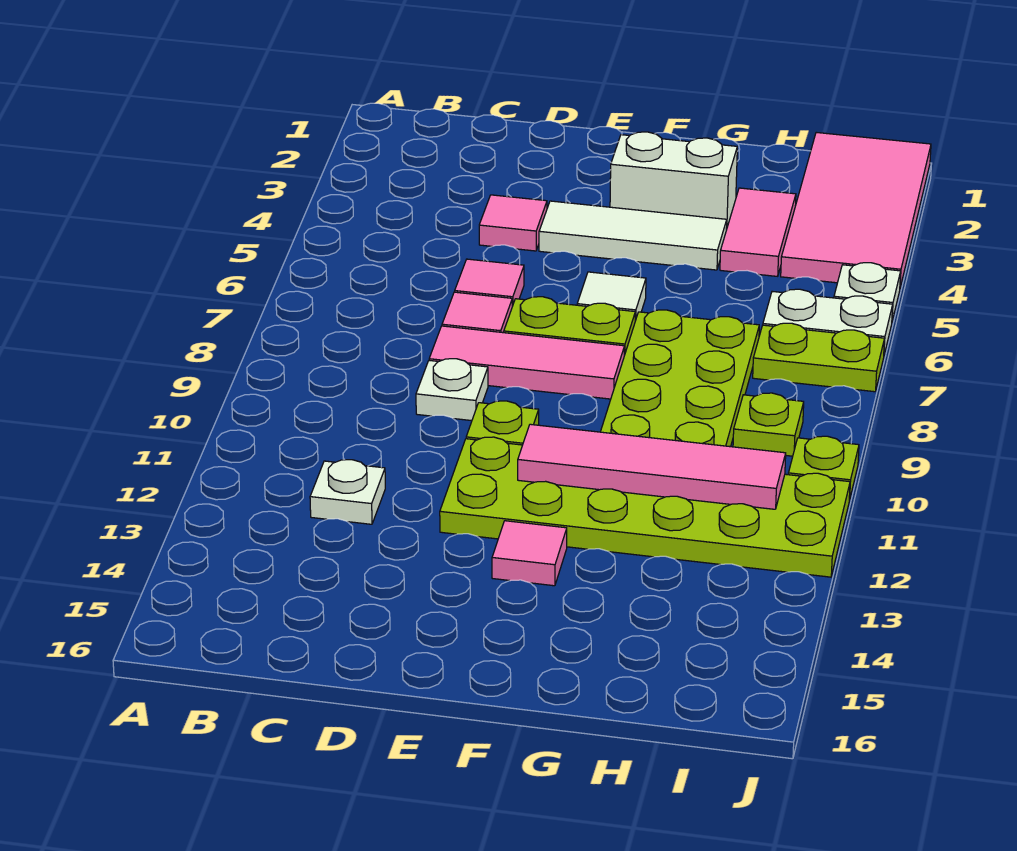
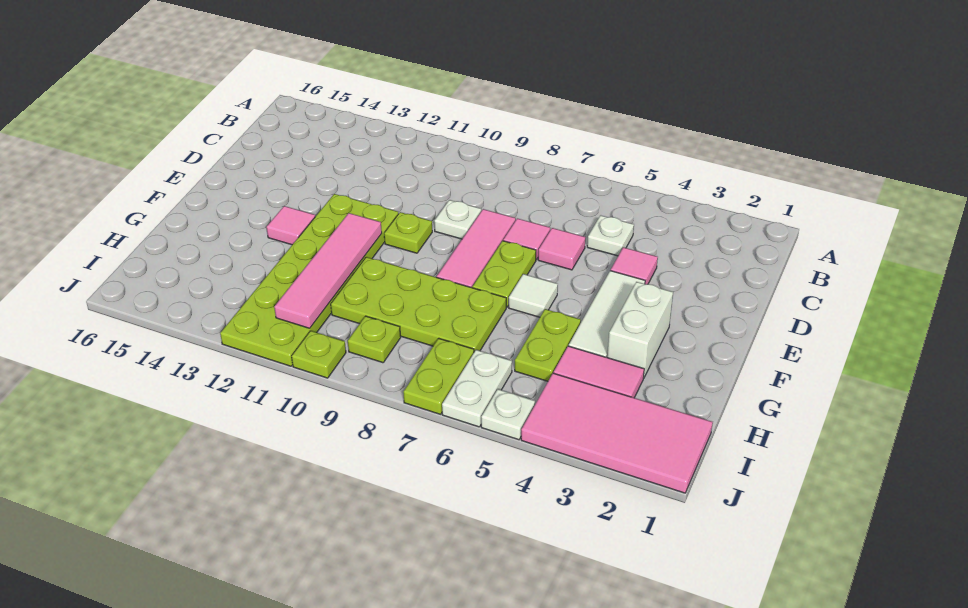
white plate C12 level 1 -> white plate C5 level 1
none -> lime plate G5:H5 level 1

